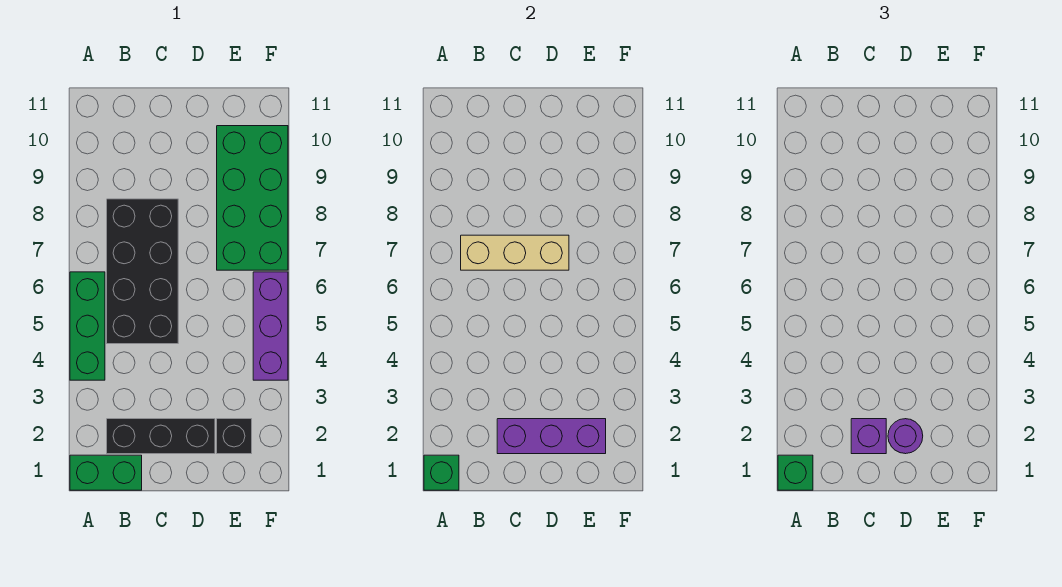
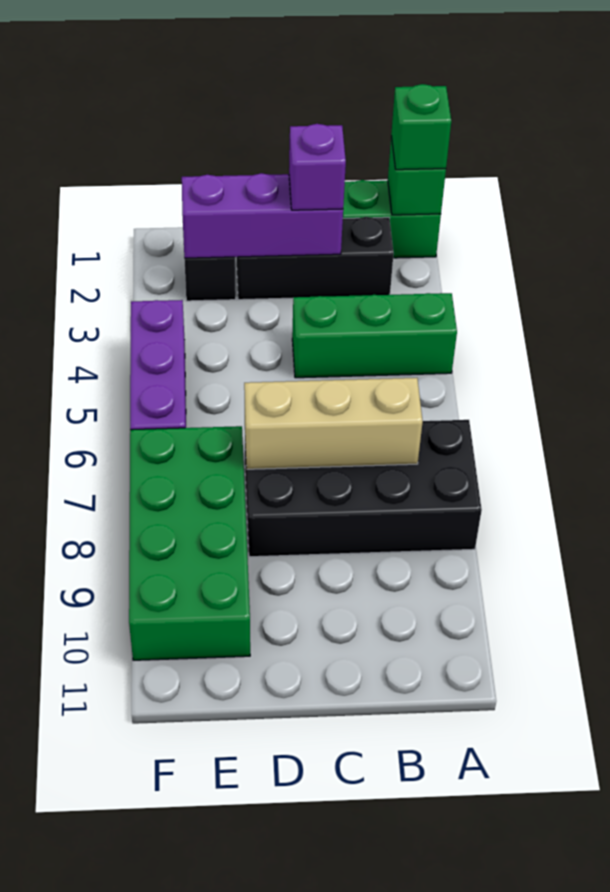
green brick A4:A6 level 1 -> green brick A4:C4 level 1
black brick B5:C8 level 1 -> black brick A7:D8 level 1
purple round brick D2 level 3 -> none

